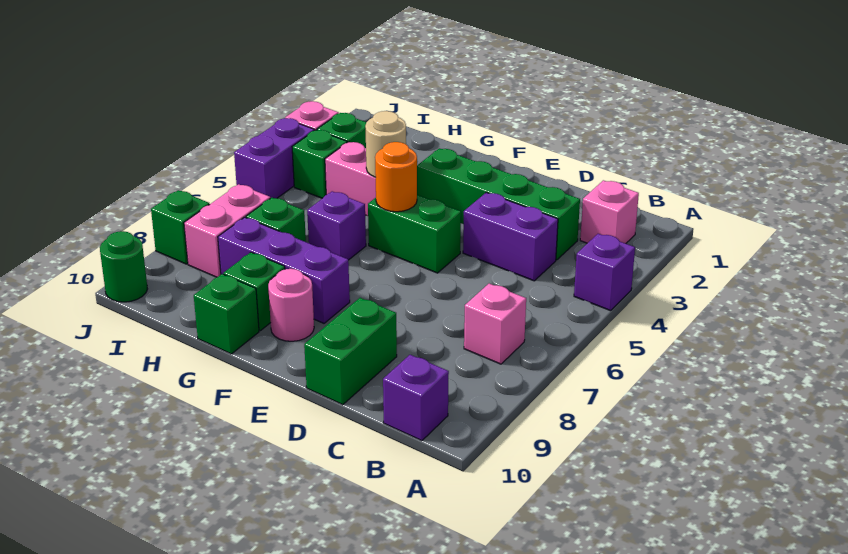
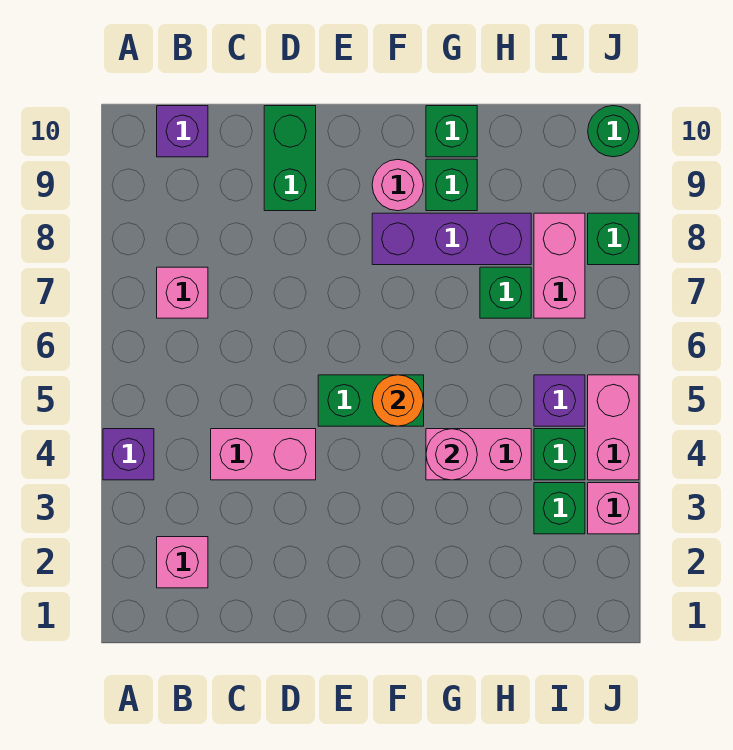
green brick C3:F3 level 1 -> none
purple brick C4:D4 level 1 -> pink brick C4:D4 level 1
tan round brick G4 level 2 -> pink round brick G4 level 2
purple brick G6 level 1 -> purple brick I5 level 1
purple brick J4:J5 level 1 -> pink brick J4:J5 level 1

